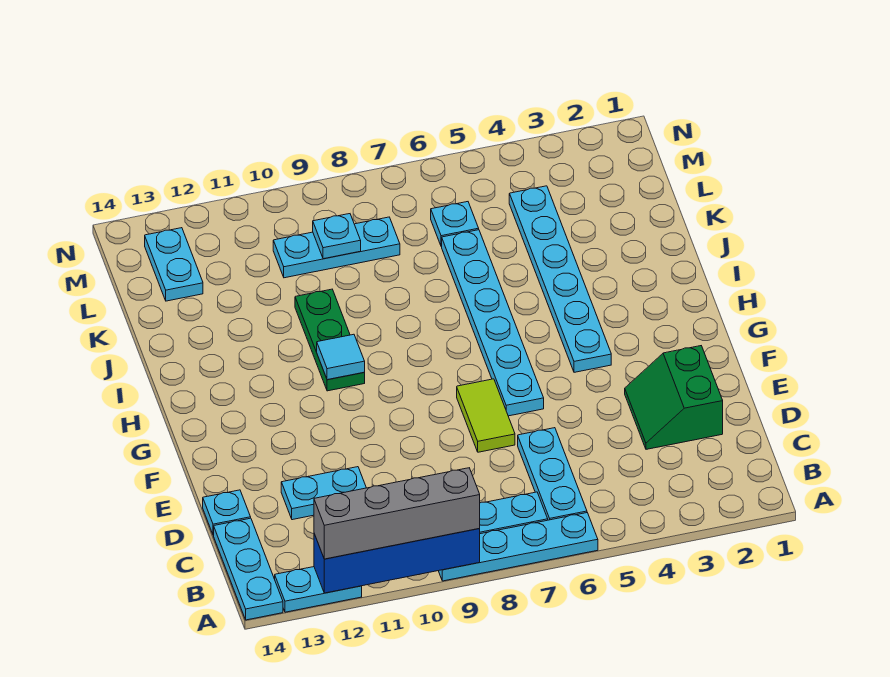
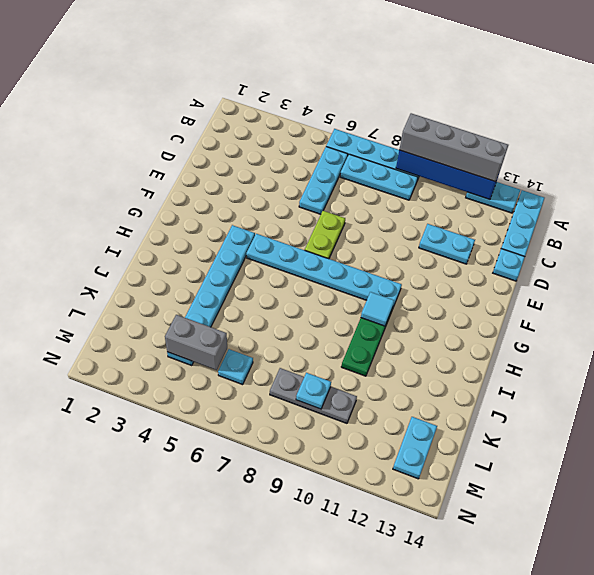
green slope D2:E3 level 1 top 2 -> none
lime tile E7:F7 level 1 -> lime plate E7:F7 level 1
cyan plate F6:K6 level 1 -> cyan plate G5:G10 level 1
none -> grey brick L4:L5 level 2
cyan plate L8:L10 level 1 -> grey plate L8:L10 level 1

